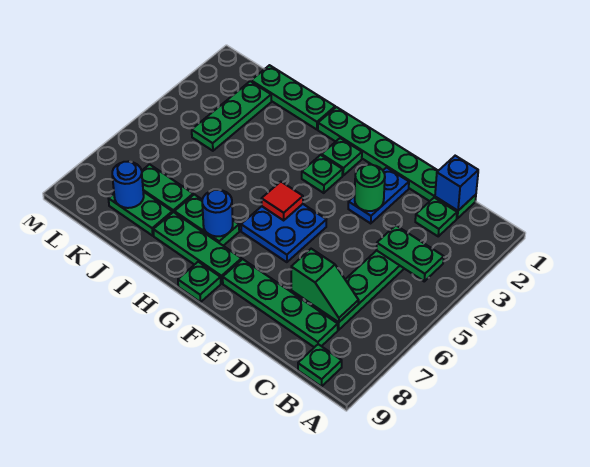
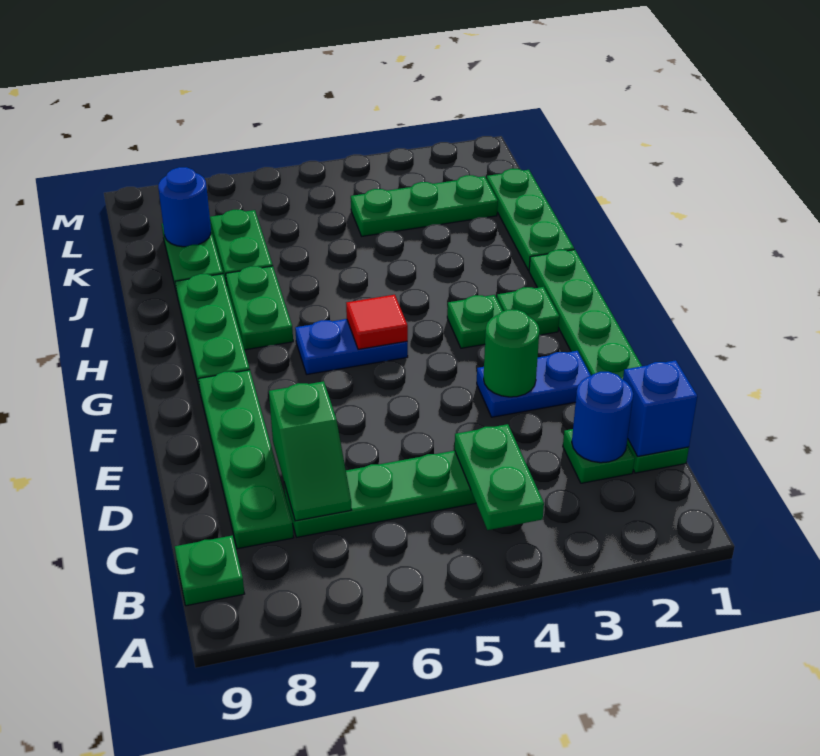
blue plate F5:G6 level 1 -> blue plate G5:G6 level 1
green plate G9 level 1 -> none
blue round brick H7 level 2 -> blue round brick C2 level 2

